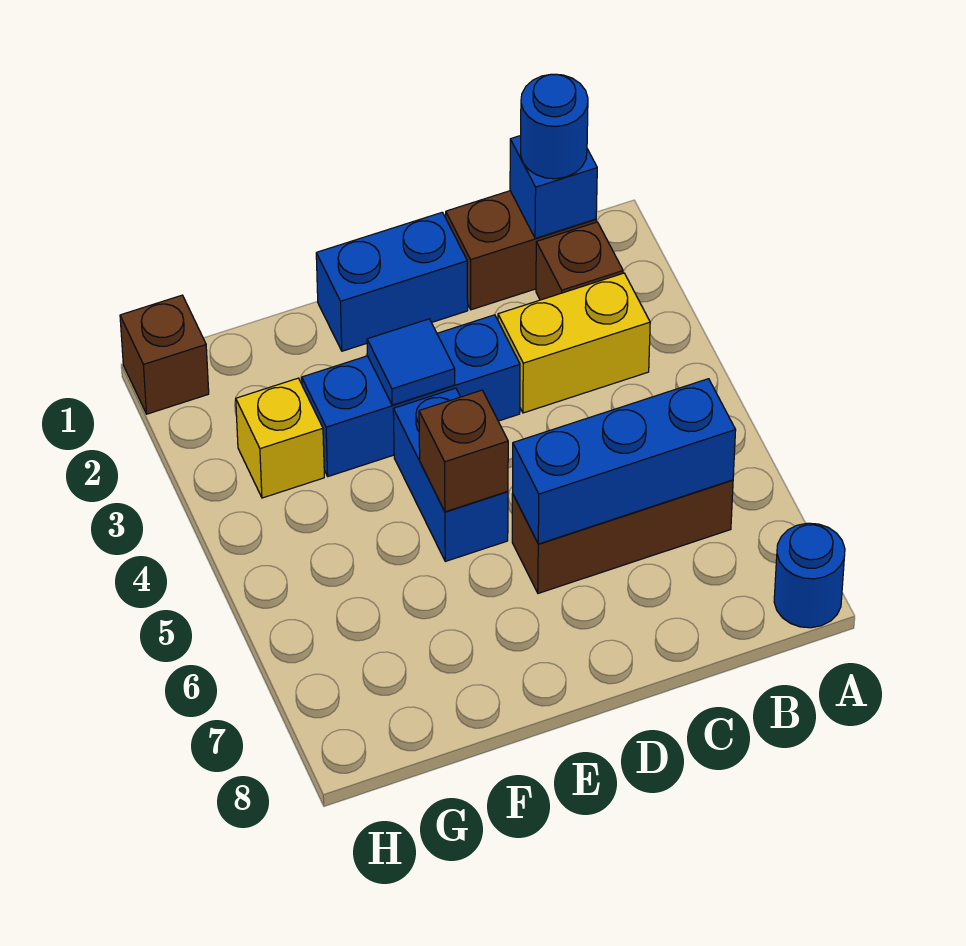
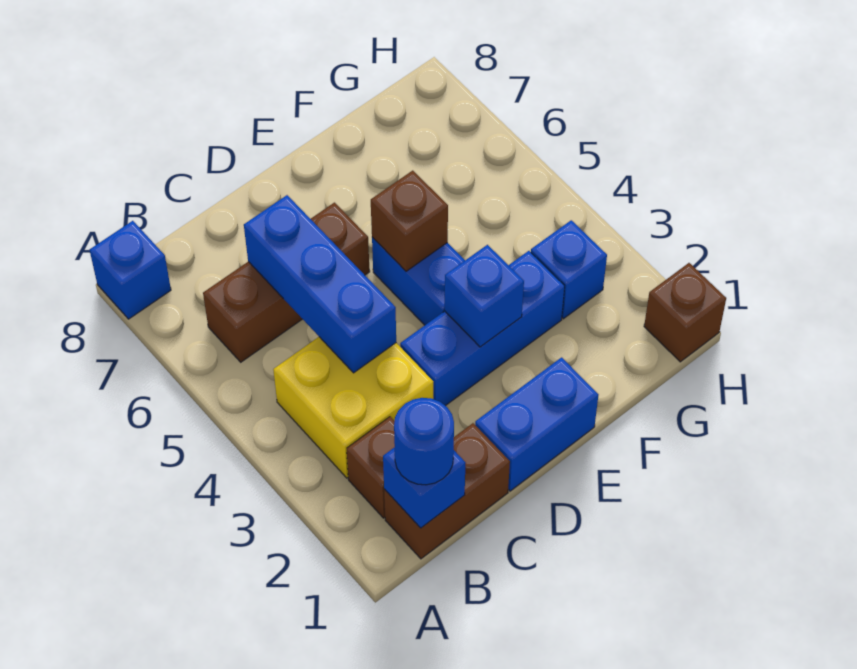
blue round brick A8 level 1 -> blue brick A8 level 1
yellow brick B3:C3 level 1 -> yellow brick B3:C4 level 1
blue brick B6:D6 level 2 -> blue brick C4:C6 level 2
blue tile E3 level 2 -> blue brick E3 level 2
yellow brick G3 level 1 -> blue brick G3 level 1

